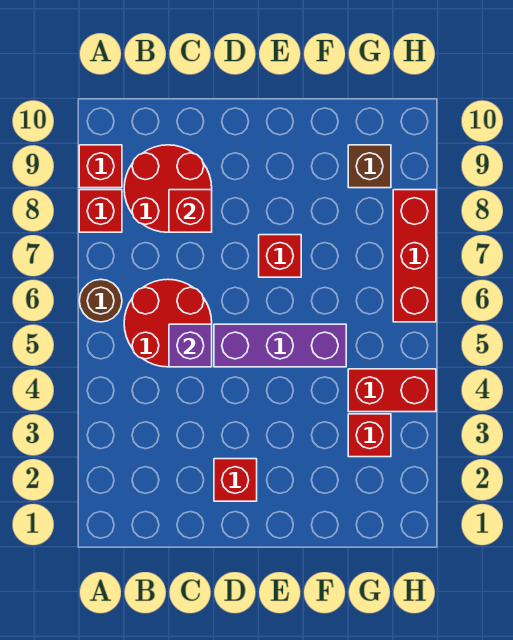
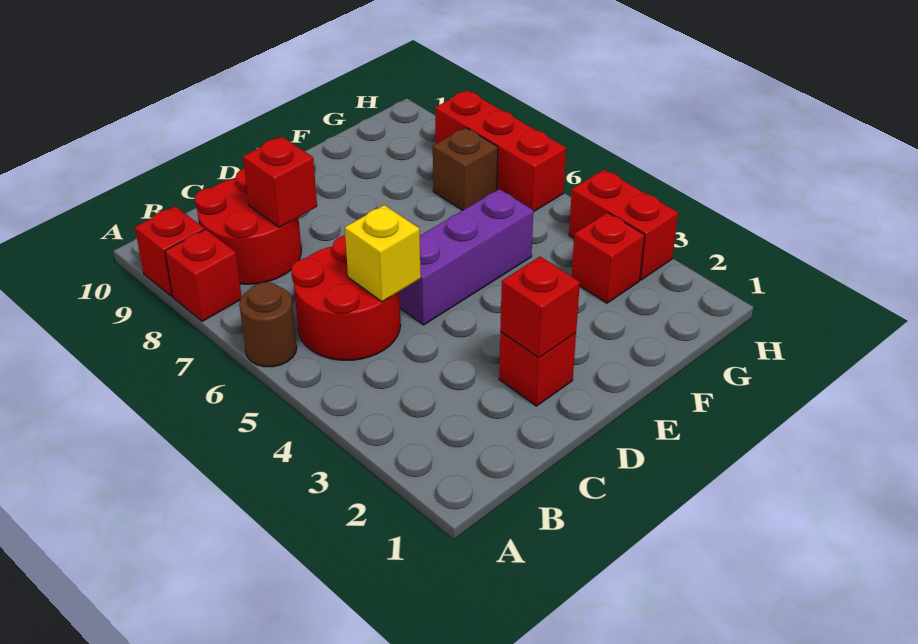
purple brick C5 level 2 -> yellow brick C5 level 2
red brick E7 level 1 -> red brick D2 level 2
red brick G4:H4 level 1 -> red brick H3:H4 level 1
brown brick G9 level 1 -> brown brick G7 level 1

